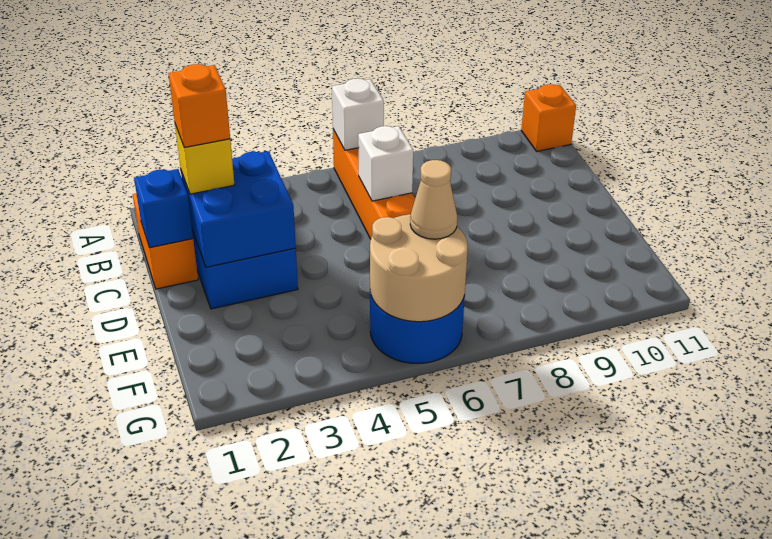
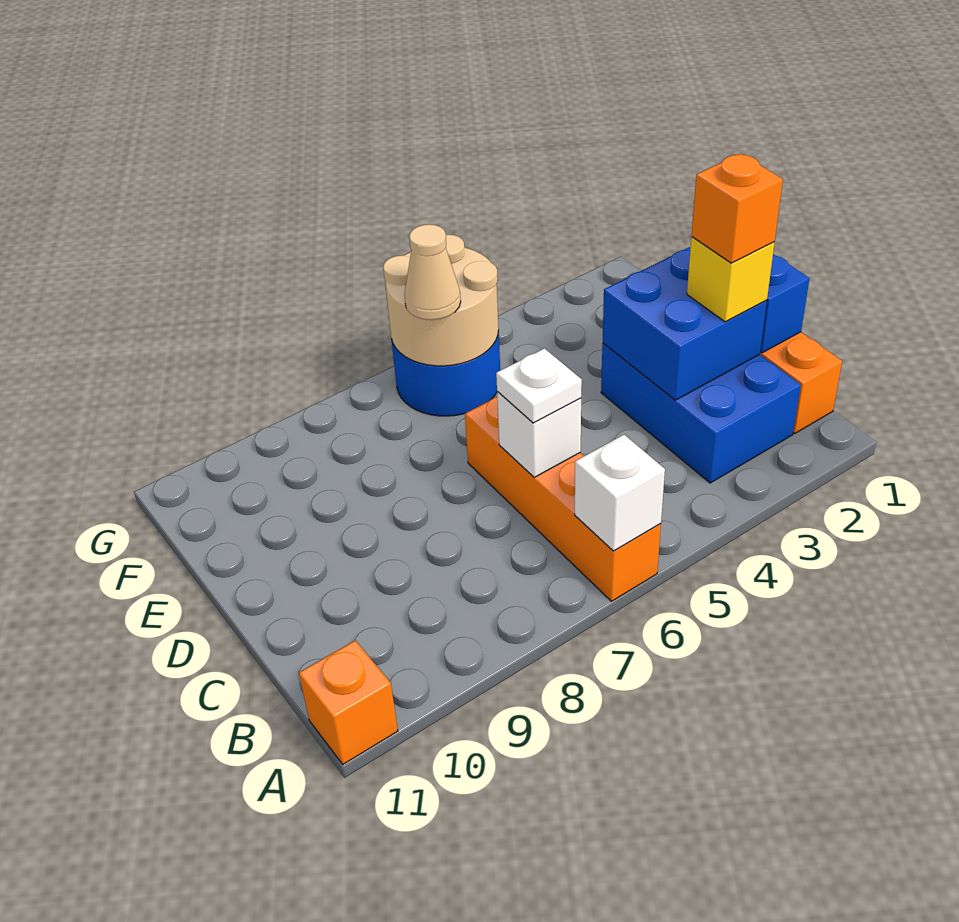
none -> white plate C6 level 3

